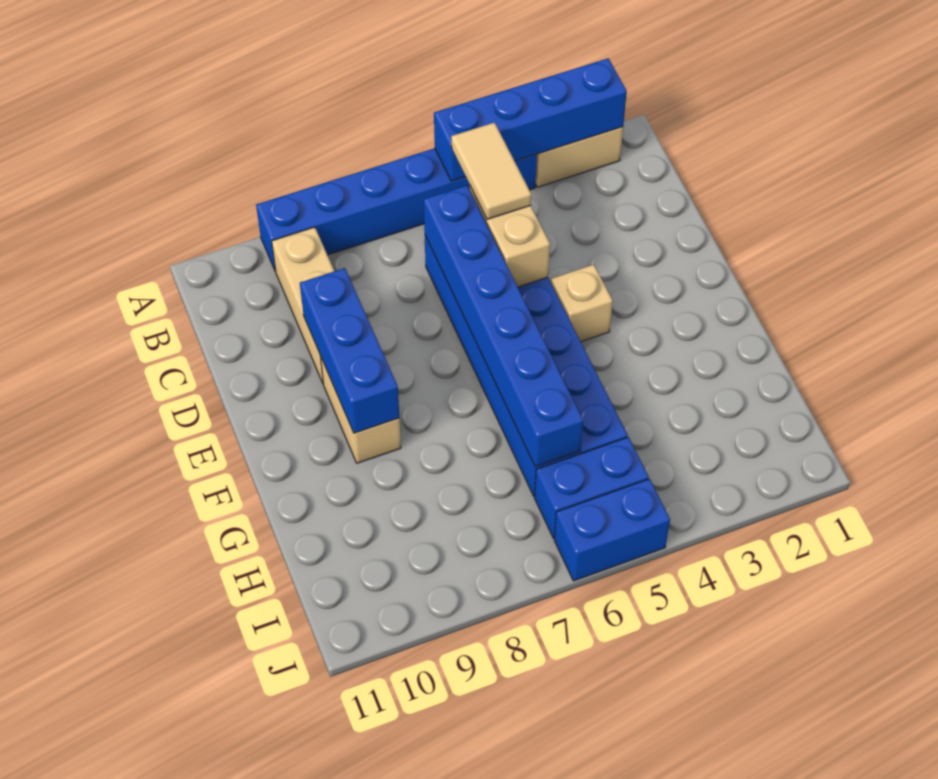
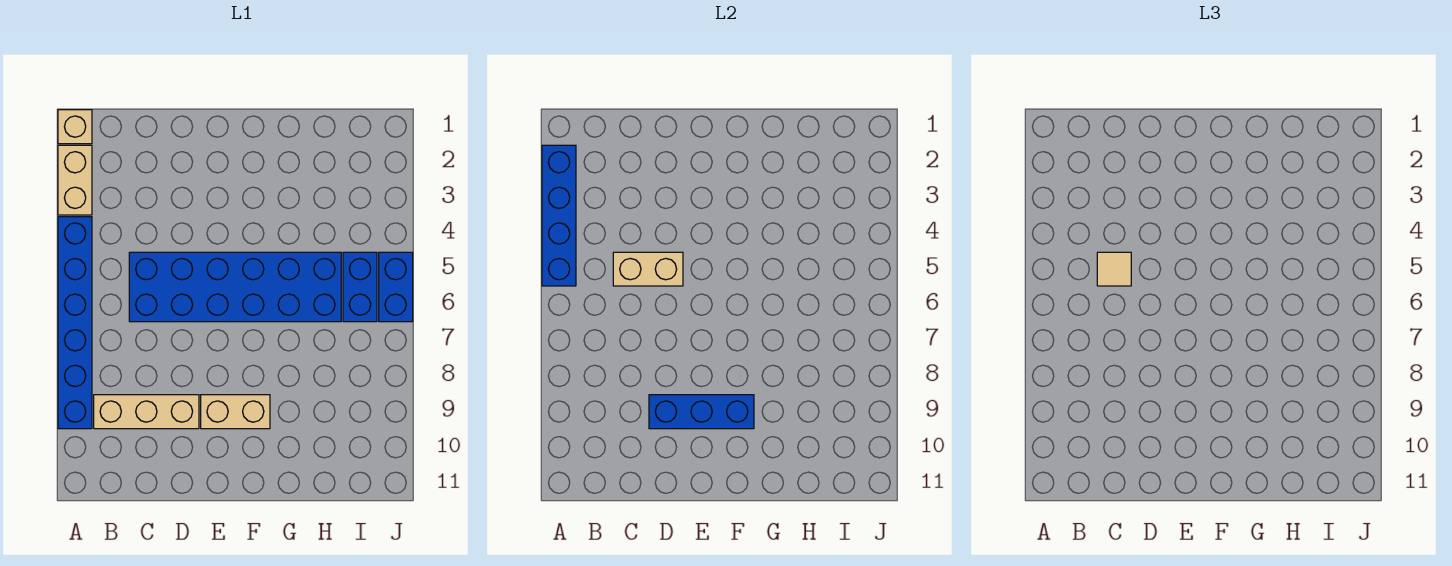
tan tile B5:C5 level 3 -> tan tile C5 level 3
blue brick C6:H6 level 2 -> none
tan brick E4 level 1 -> tan brick A1 level 1

